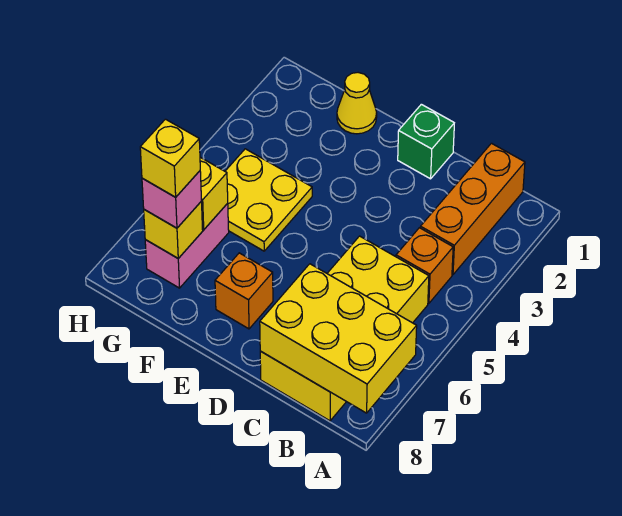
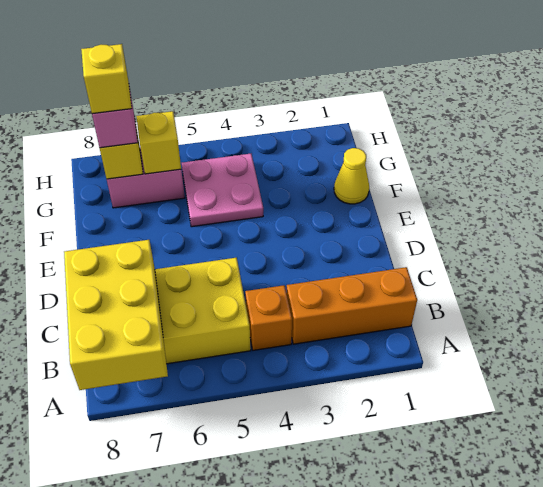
green brick D1 level 1 -> none
orange brick E7 level 1 -> none
yellow plate F4:G5 level 1 -> pink plate F4:G5 level 1

